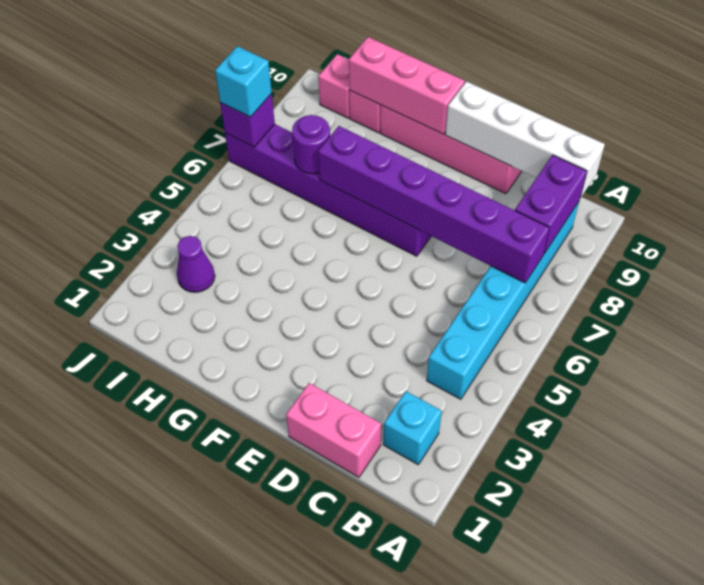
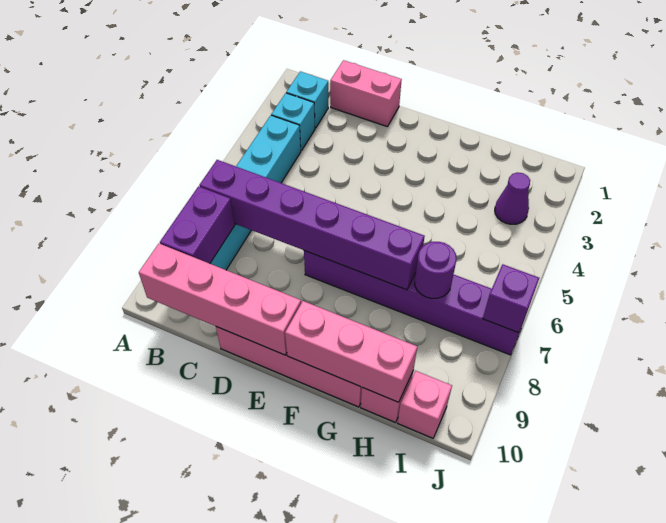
white brick B10:E10 level 2 -> pink brick B10:E10 level 2
cyan brick J7 level 3 -> cyan brick B3 level 1

